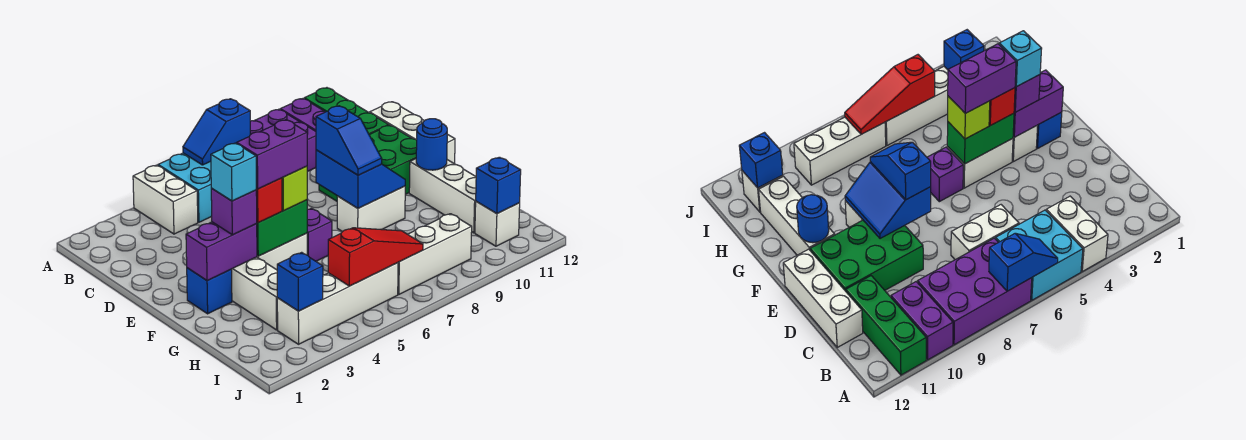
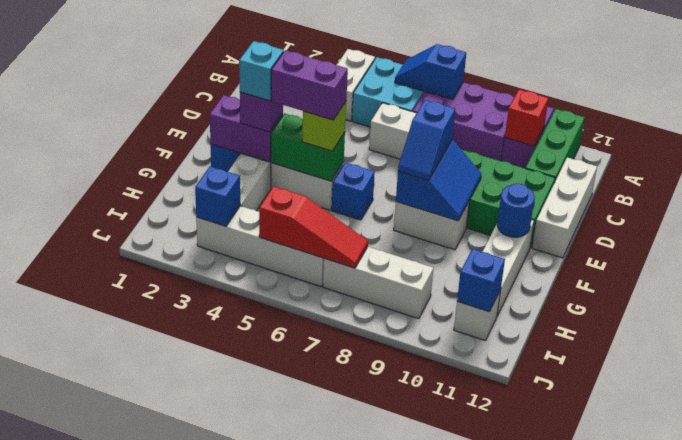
red brick F4 level 3 -> red brick B10 level 2
purple brick F6 level 1 -> blue brick F6 level 1

